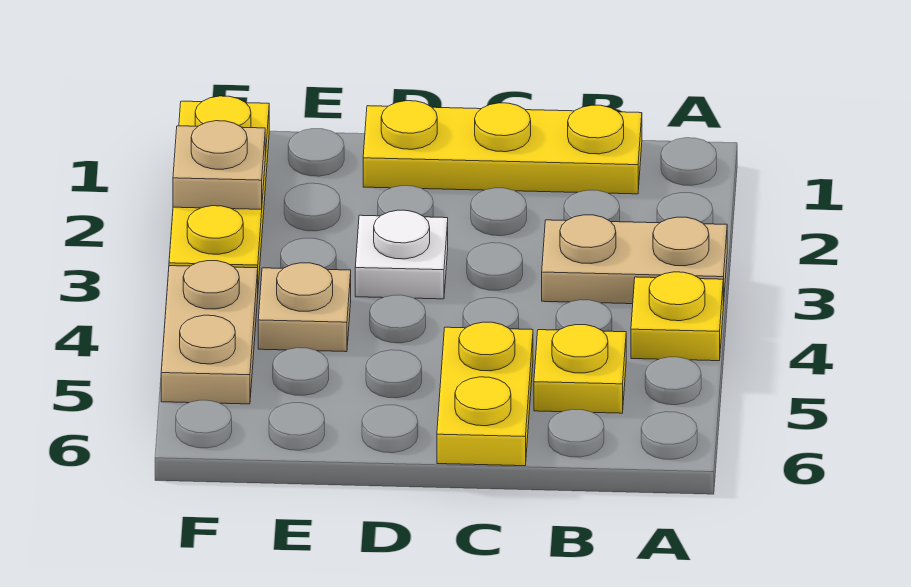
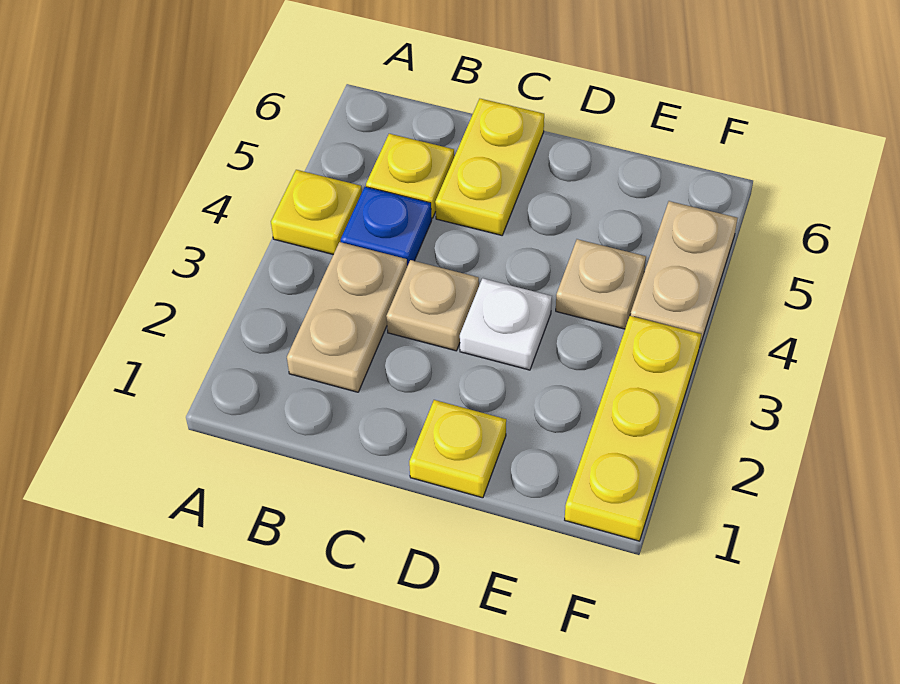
tan plate A3:B3 level 1 -> tan plate B2:B3 level 1
yellow plate B1:D1 level 1 -> yellow plate D1 level 1
none -> blue plate B4 level 1
tan plate F2 level 2 -> tan plate C3 level 1

